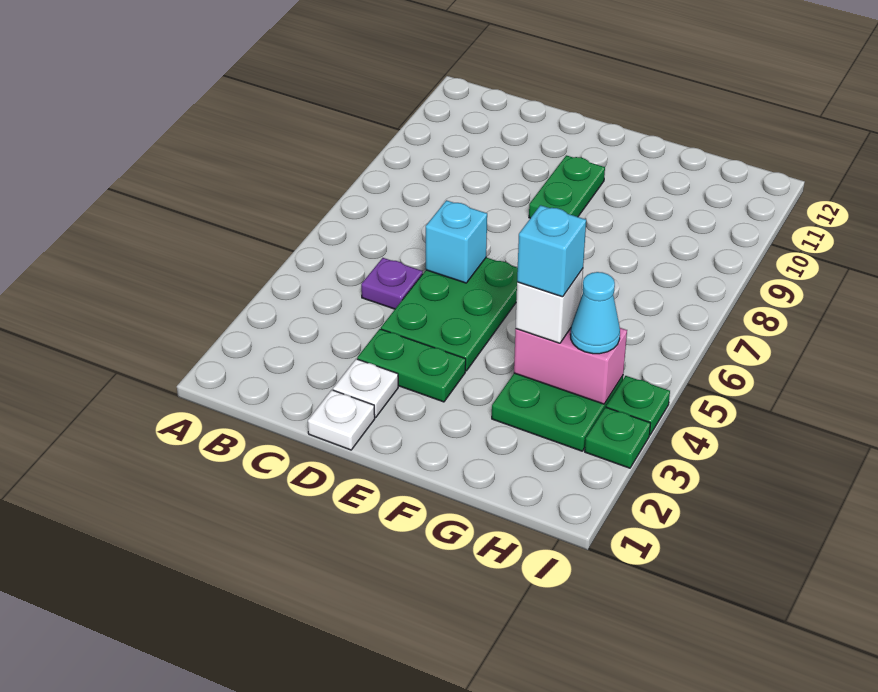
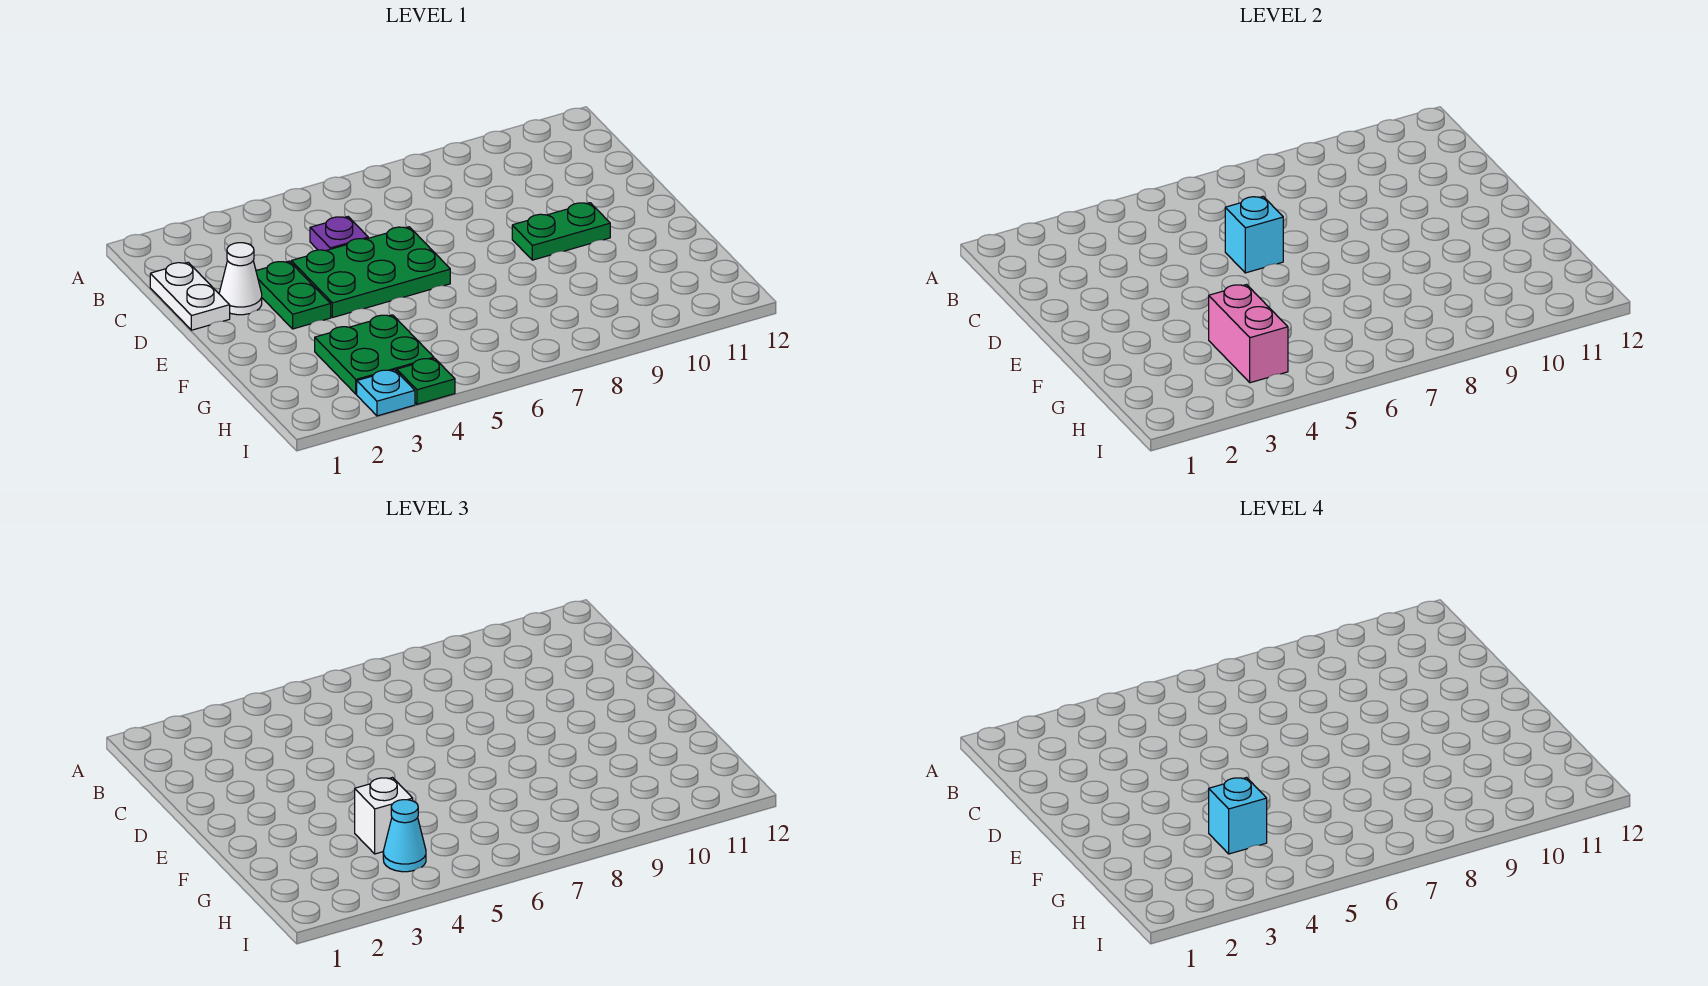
white plate D1 level 1 -> white plate C1:D1 level 1
white plate D2 level 1 -> white cone D2 level 1
green plate I3 level 1 -> cyan plate I3 level 1

